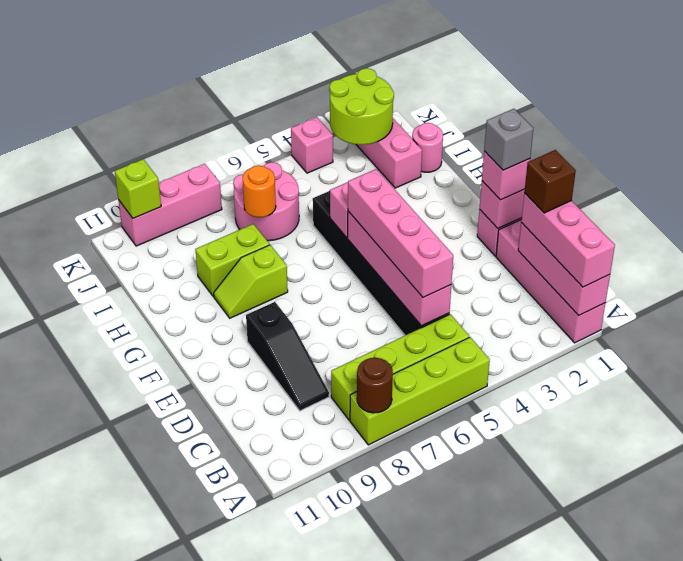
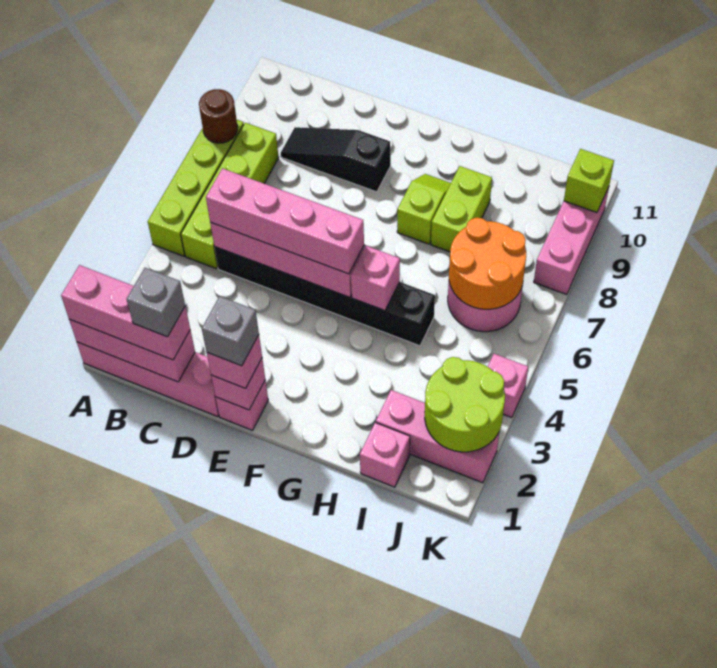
brown brick C1 level 4 -> grey brick C1 level 4
pink round brick I1 level 1 -> pink brick I1 level 1
orange round brick I7 level 2 -> orange round brick I6:J7 level 2

